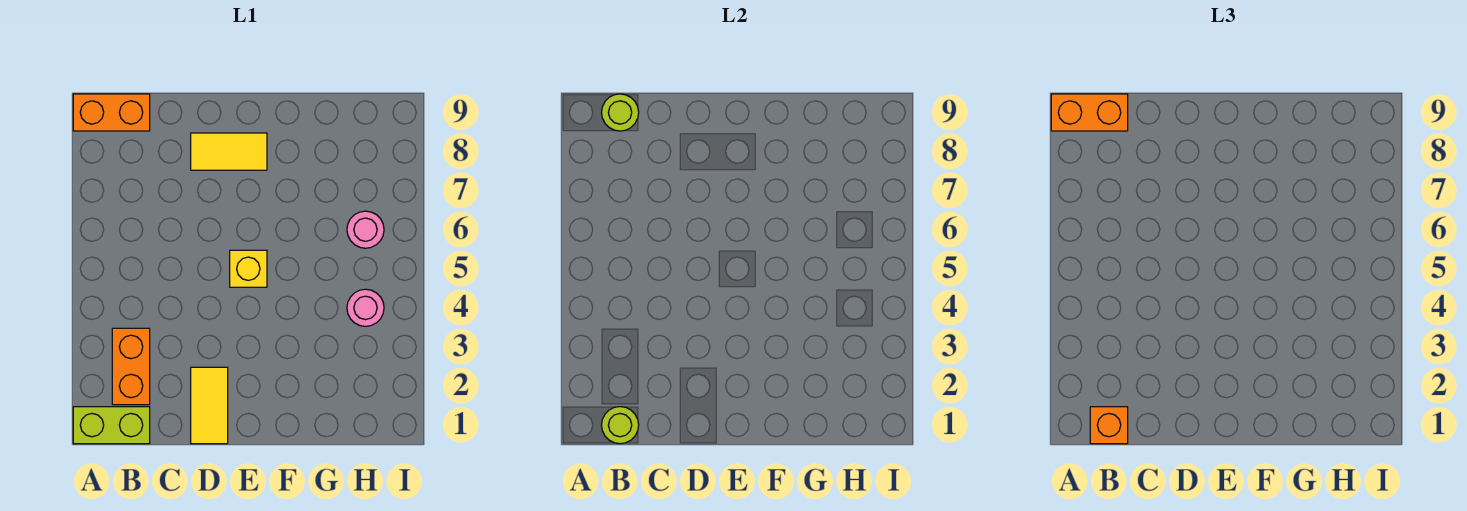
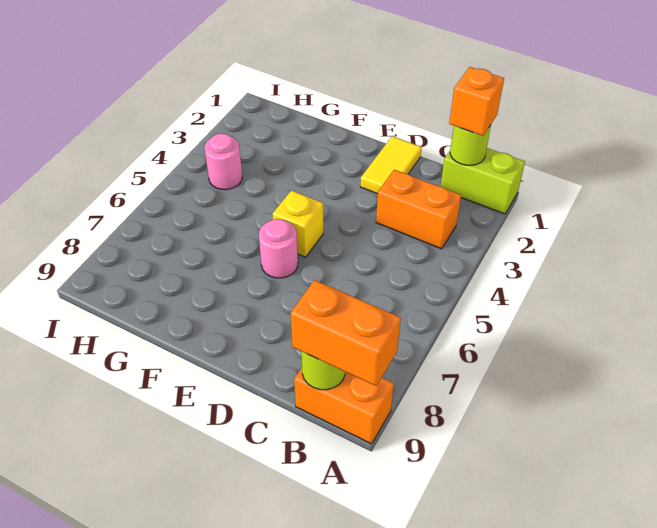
orange brick B2:B3 level 1 -> orange brick B3:C3 level 1
yellow tile D8:E8 level 1 -> none
pink round brick H6 level 1 -> pink round brick E6 level 1

